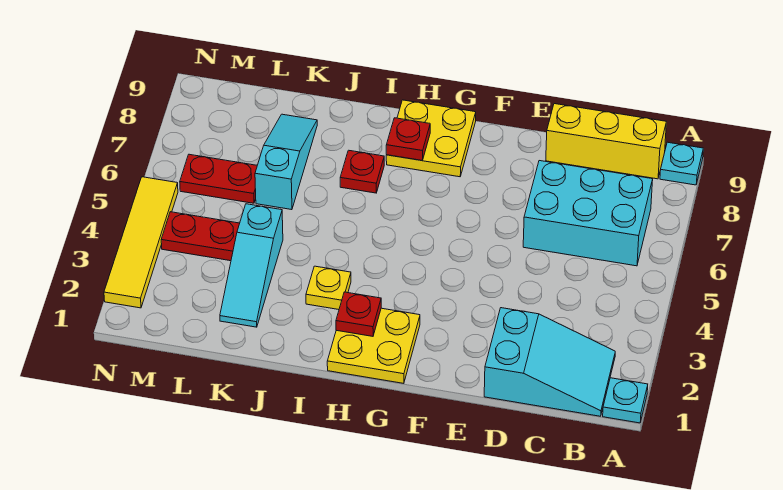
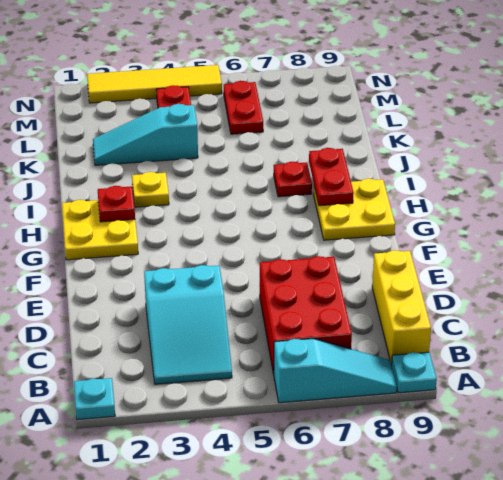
cyan slope B1:D2 level 1 top D -> cyan slope B3:D4 level 1 top D
cyan brick B6:D7 level 1 -> red brick B6:D7 level 1
red plate H8 level 2 -> red plate H8:I8 level 2
cyan slope K6:K8 level 1 top 6 -> cyan slope A6:A8 level 1 top 6

